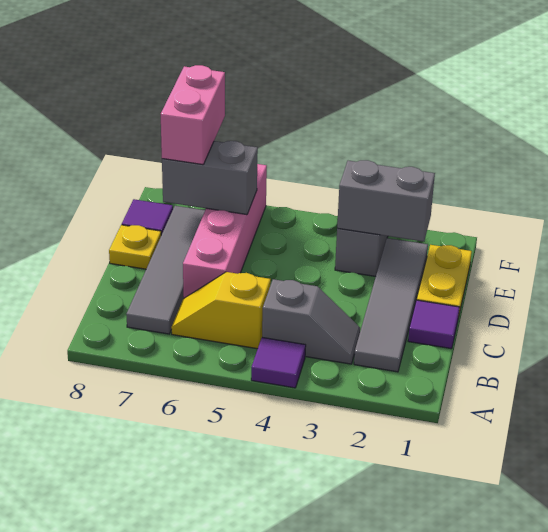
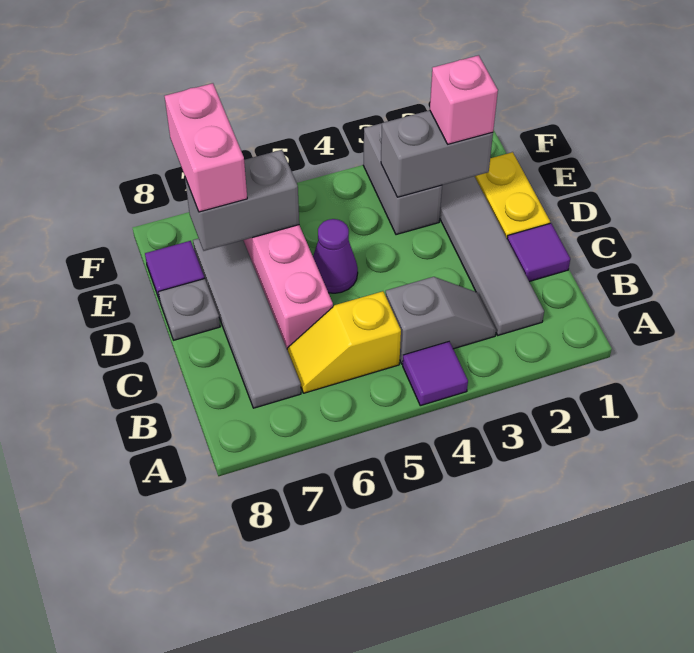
none -> purple cone D5 level 1
yellow plate D8 level 1 -> grey plate D8 level 1
none -> pink brick E2 level 3

